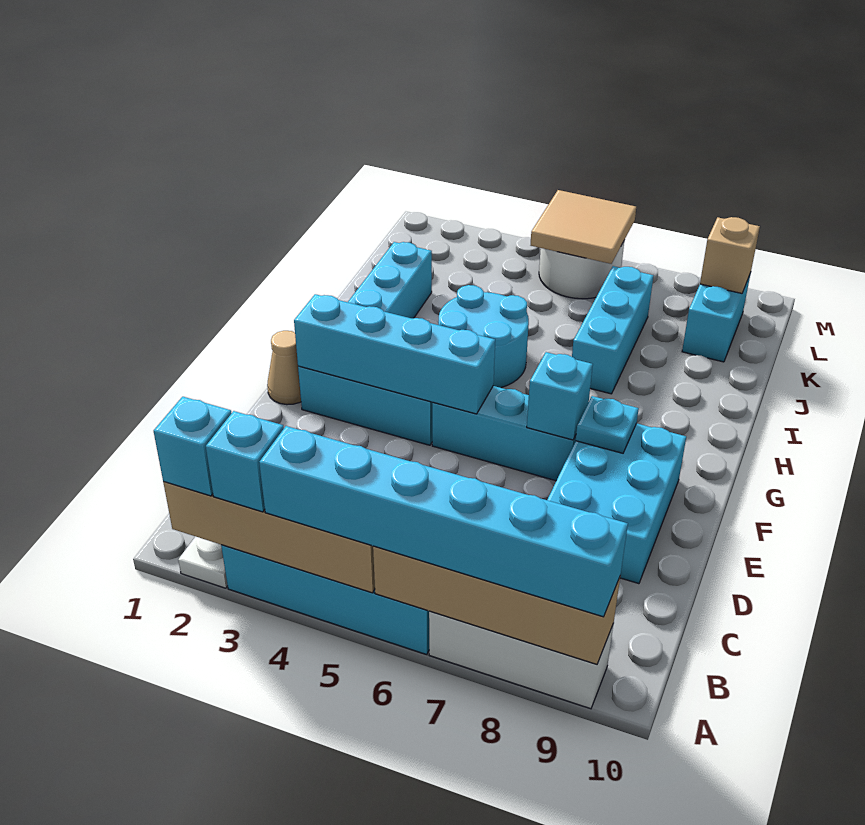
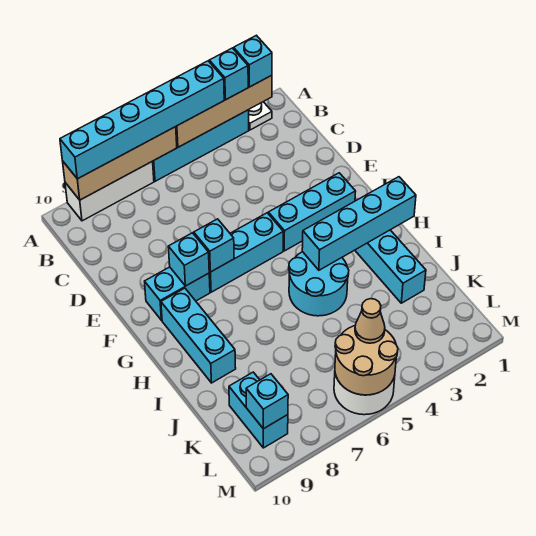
cyan brick D8:F9 level 1 -> cyan brick F8:F9 level 1
tan cone F1 level 1 -> tan cone L5 level 3
cyan brick F2:F5 level 2 -> cyan brick H1:H4 level 2
cyan plate F8 level 2 -> cyan brick F8 level 2
cyan brick I7:K7 level 1 -> cyan brick G9:I9 level 1
tan tile L5:M6 level 2 -> tan round brick L5:M6 level 2
tan brick L9 level 2 -> cyan brick L9 level 2

